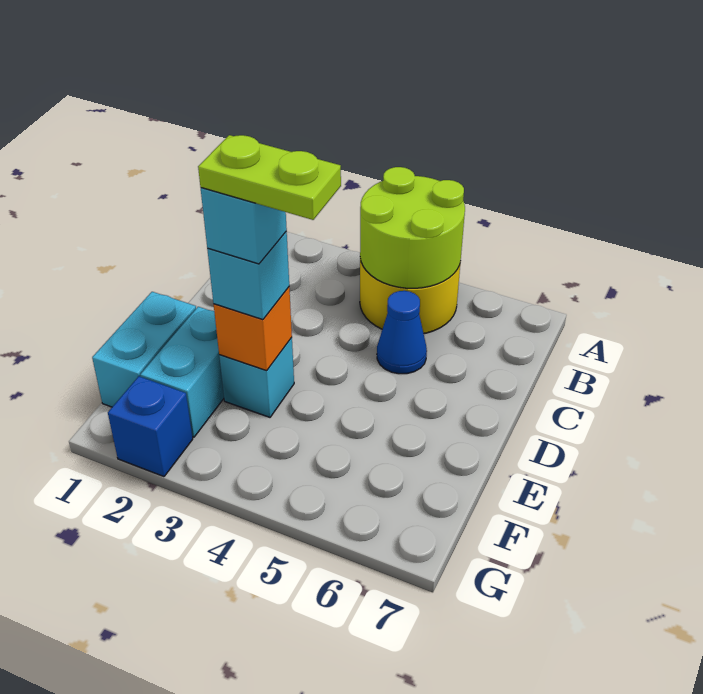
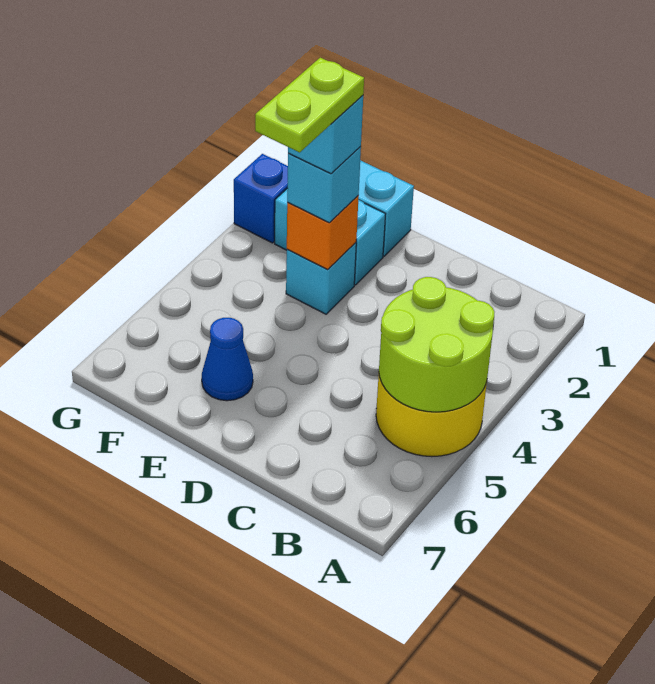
blue cone C5 level 1 -> blue cone E6 level 1

